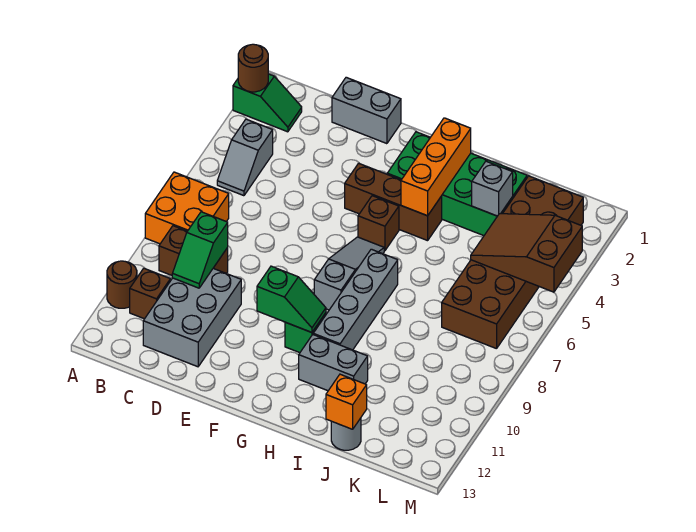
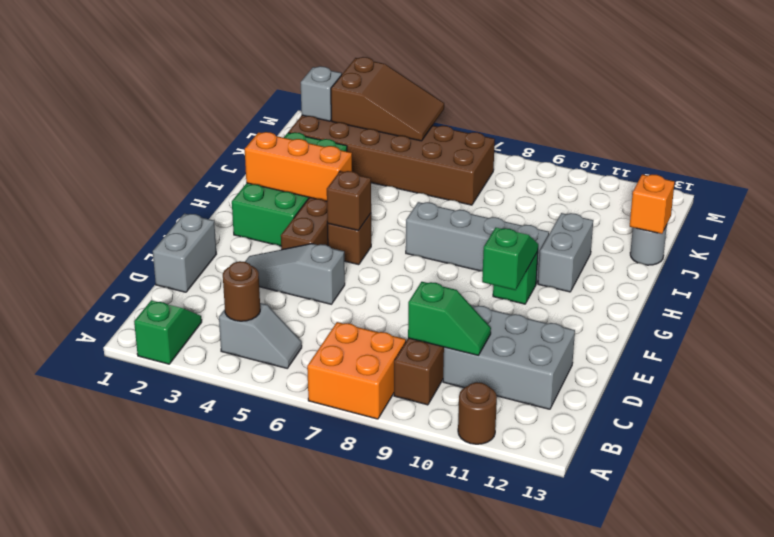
brown round brick A2 level 2 -> brown round brick B4 level 2
brown brick B11 level 1 -> brown brick G5 level 2
grey slope G6:G8 level 1 top 8 -> grey slope E3:E5 level 1 top 5
grey brick J3 level 2 -> grey brick L2 level 2
brown slope K4:M5 level 2 top M -> brown slope L3:M5 level 2 top 3

